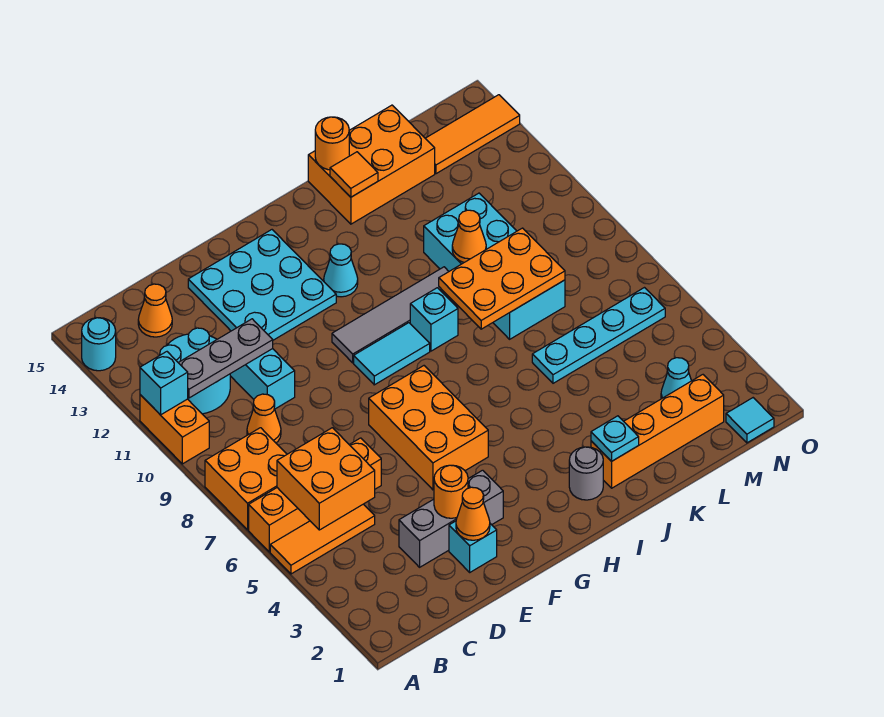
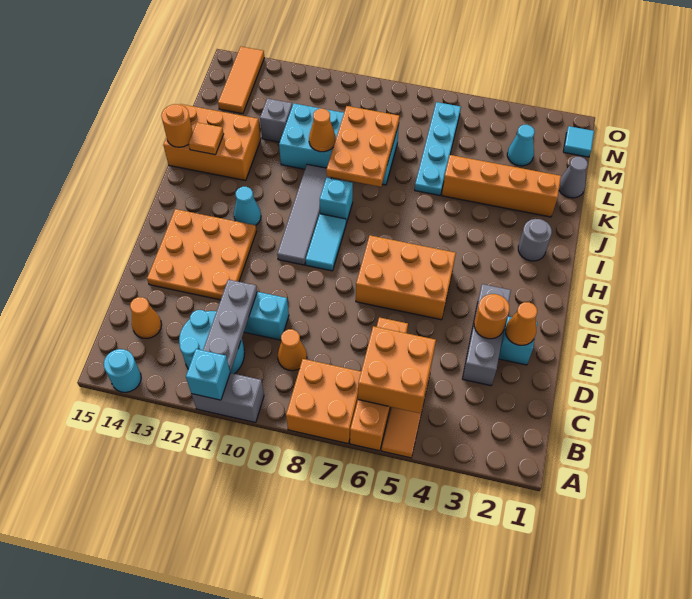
orange brick A10:A11 level 1 -> grey brick A10:A11 level 1
cyan plate E12:G14 level 1 -> orange plate E12:G14 level 1
orange brick J2:M2 level 1 -> orange brick K2:K5 level 1
cyan plate J2 level 2 -> none
orange brick J14:L15 level 1 -> orange brick J13:K15 level 1
none -> grey cone L1 level 1
none -> grey brick L12 level 1

